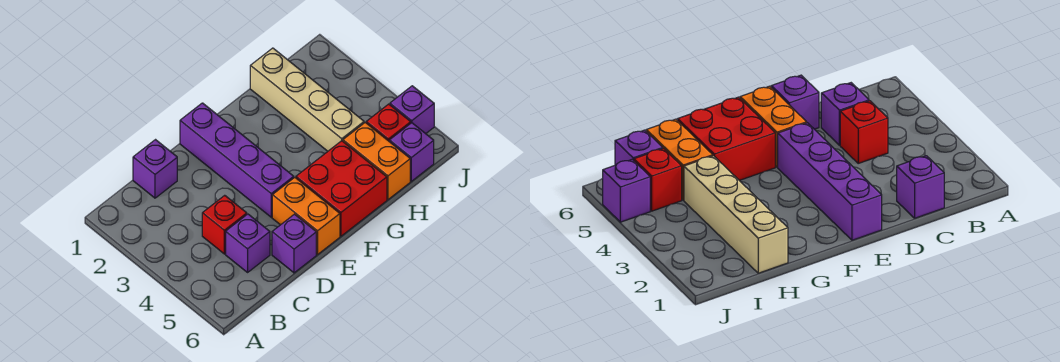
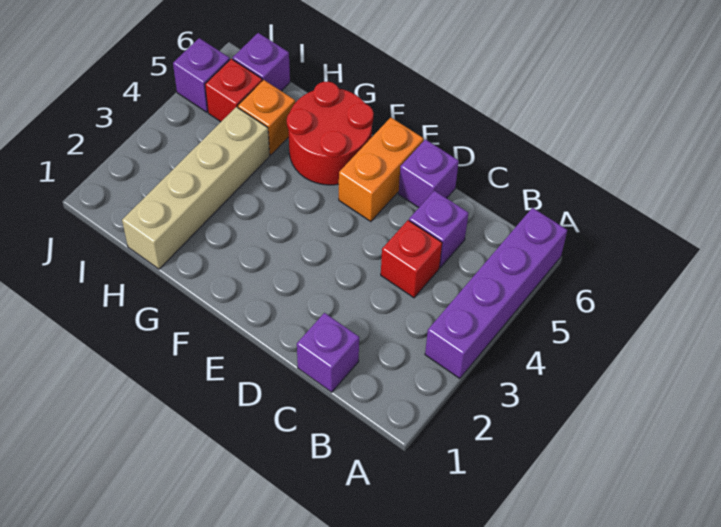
purple brick E1:E4 level 1 -> purple brick A3:A6 level 1
red brick F5:G6 level 1 -> red round brick F5:G6 level 1
orange brick H5:H6 level 1 -> orange brick H5 level 1

